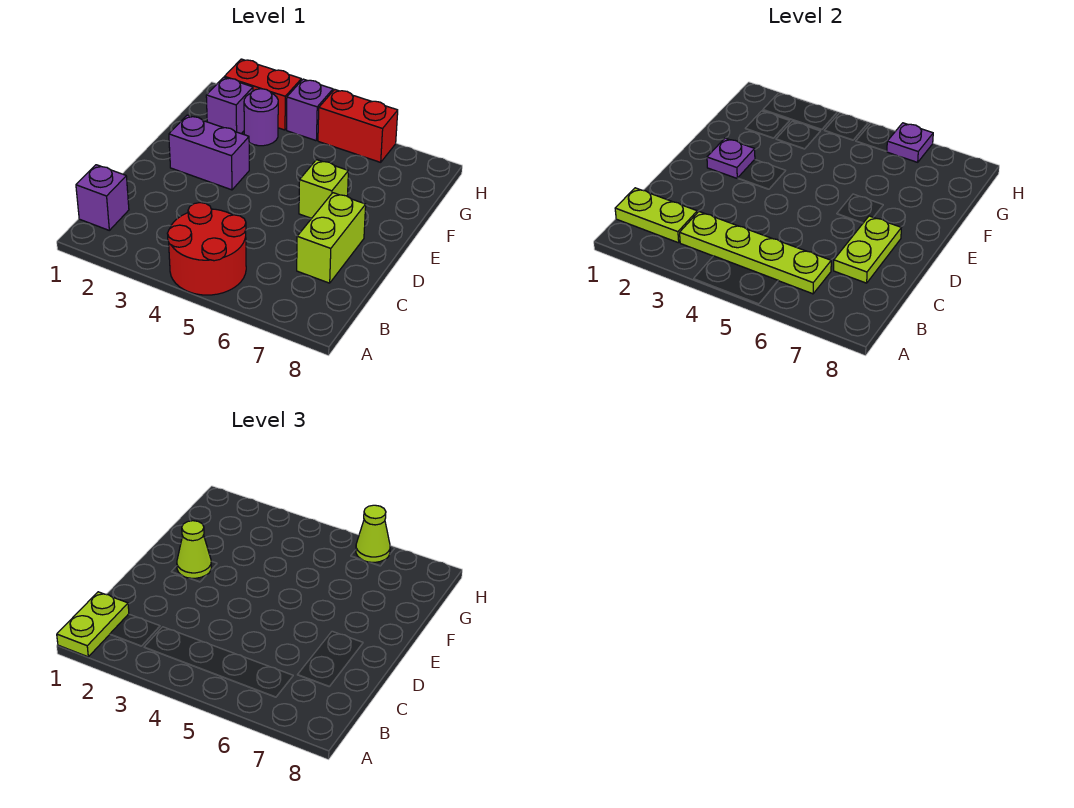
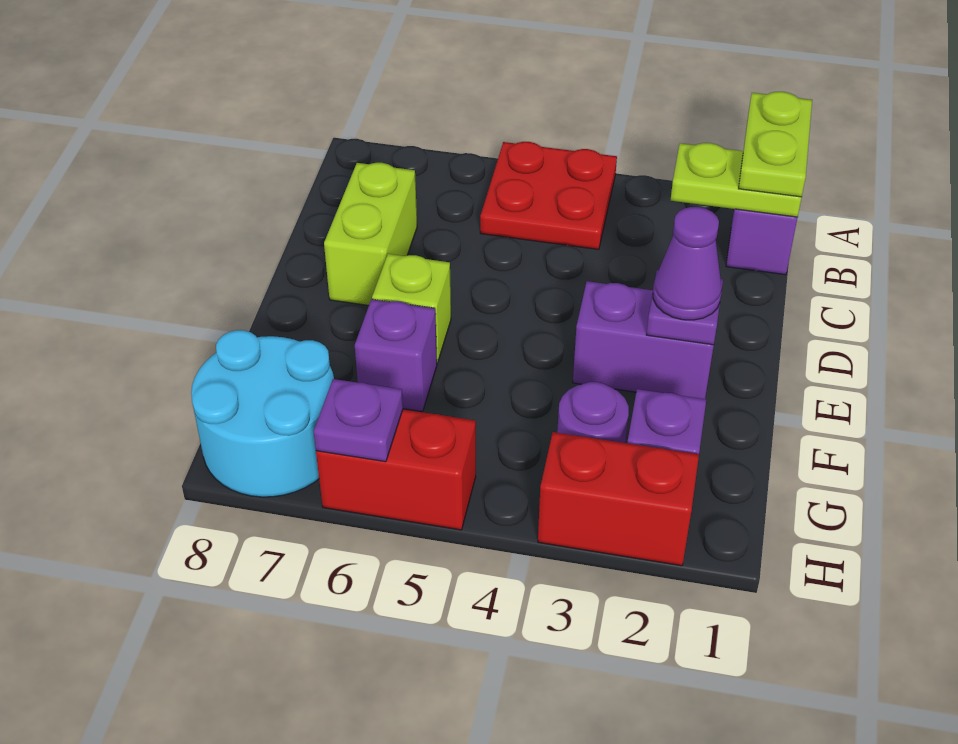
red round brick A4:B5 level 1 -> red plate A4:B5 level 1
lime plate B3:B6 level 2 -> none
lime plate C7:D7 level 2 -> none
lime cone E2 level 3 -> purple cone E2 level 3
none -> cyan round brick G7:H8 level 1
purple brick H4 level 1 -> purple brick F6 level 1
lime cone H6 level 3 -> none

